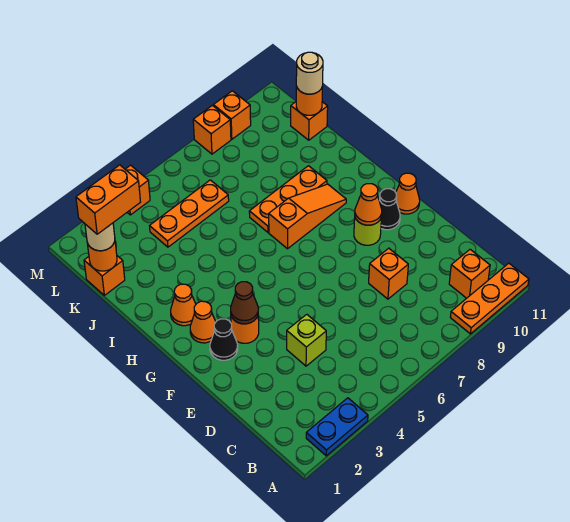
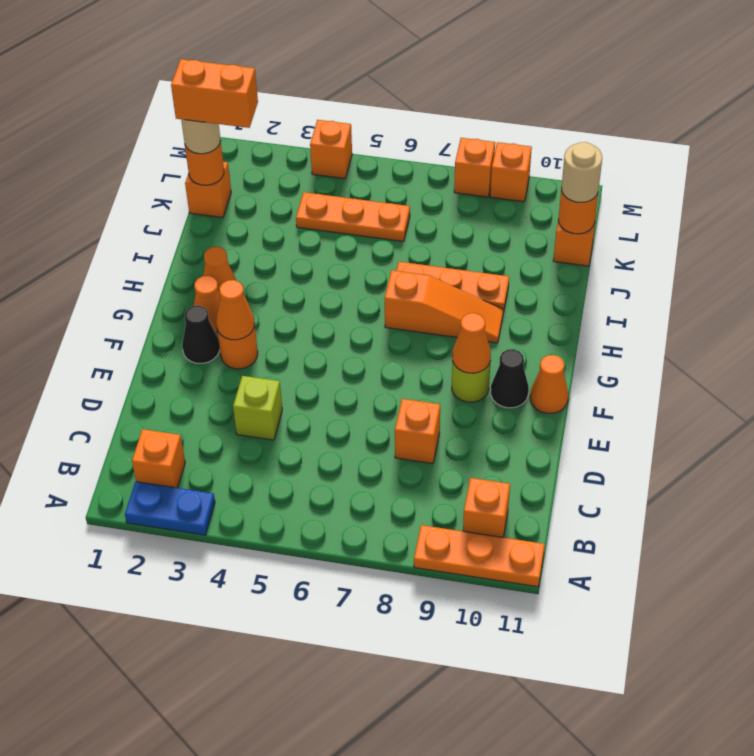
none -> orange brick B2 level 1
brown cone F3 level 2 -> orange cone F3 level 2

